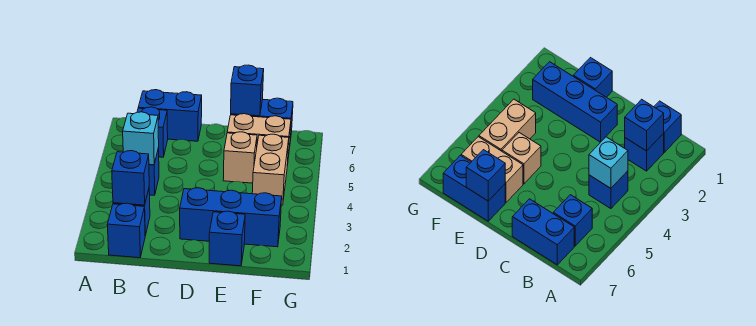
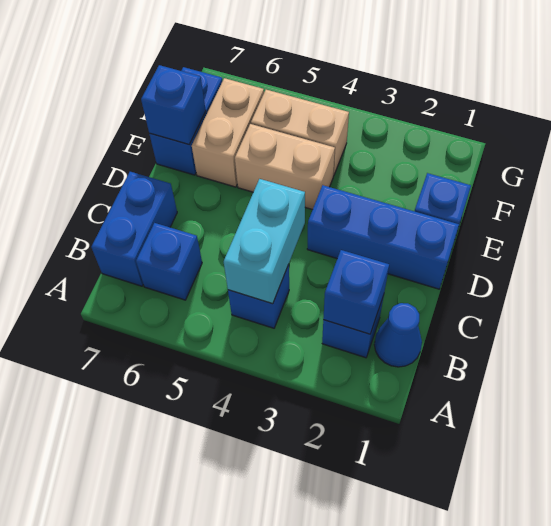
blue brick B1 level 1 -> blue cone B1 level 1
cyan brick B4 level 2 -> cyan brick B4:C4 level 2
blue brick D2:F2 level 1 -> blue brick D1:D3 level 1
tan brick E5 level 1 -> tan brick E4:E5 level 1

